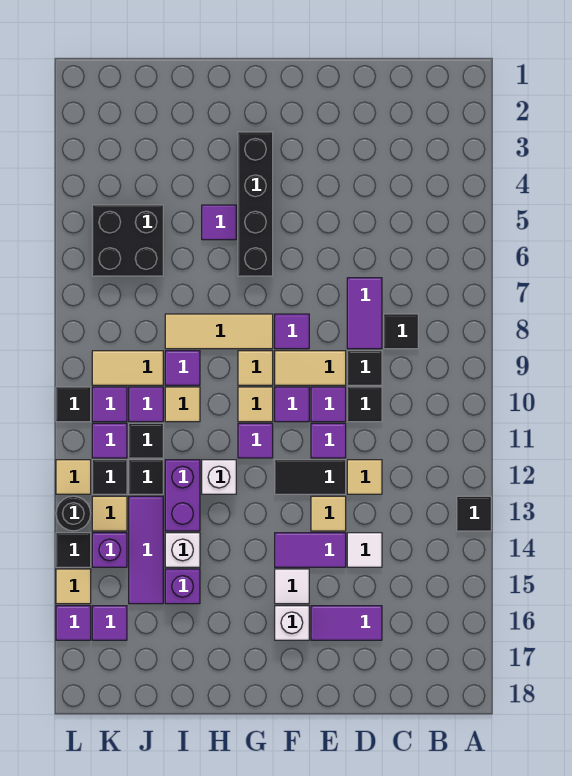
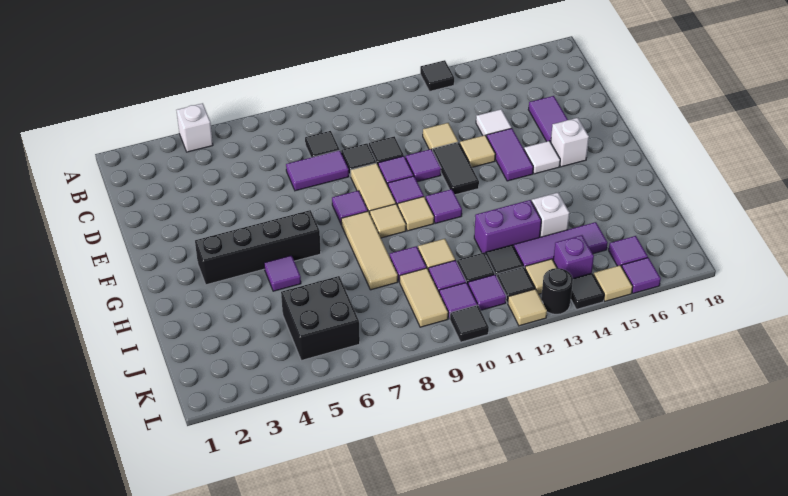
white brick H12 level 1 -> white brick A4 level 1
purple brick I15 level 1 -> none

